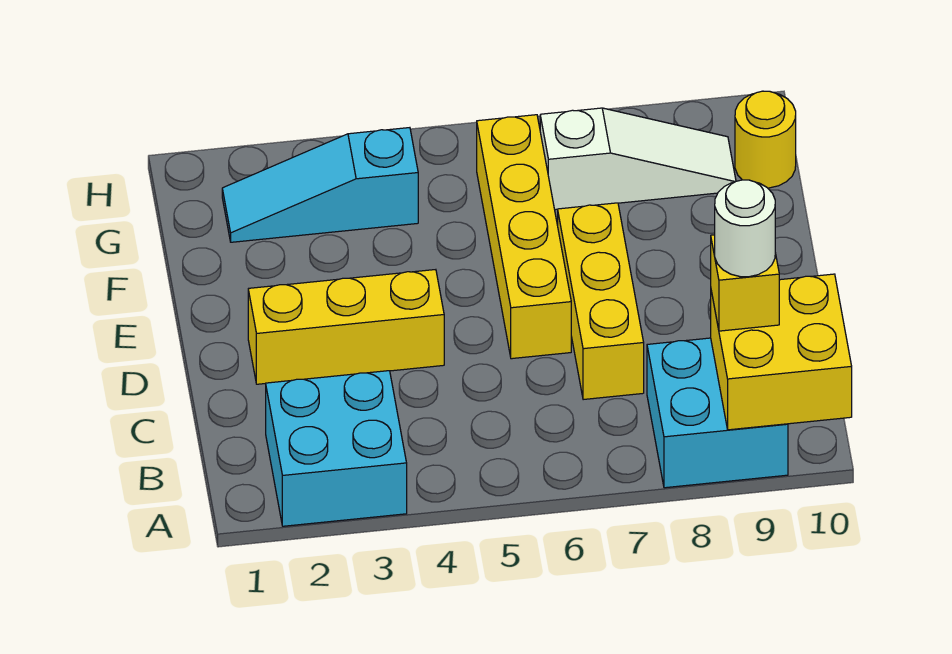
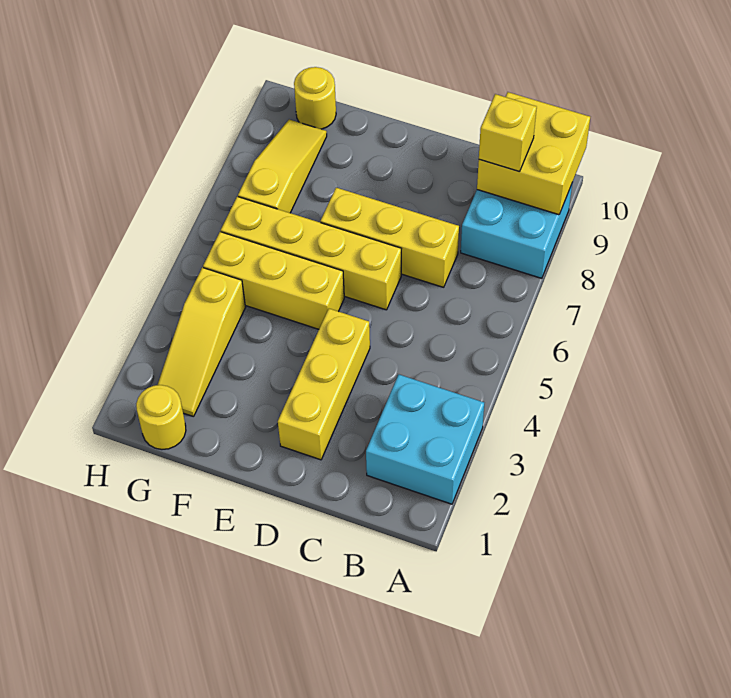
white round brick B9 level 4 -> none
none -> yellow brick E5:G5 level 1
none -> yellow round brick G1 level 1
cyan slope G2:G4 level 1 top 4 -> yellow slope G2:G4 level 1 top 4
white slope G7:G9 level 1 top 7 -> yellow slope G7:G9 level 1 top 7

